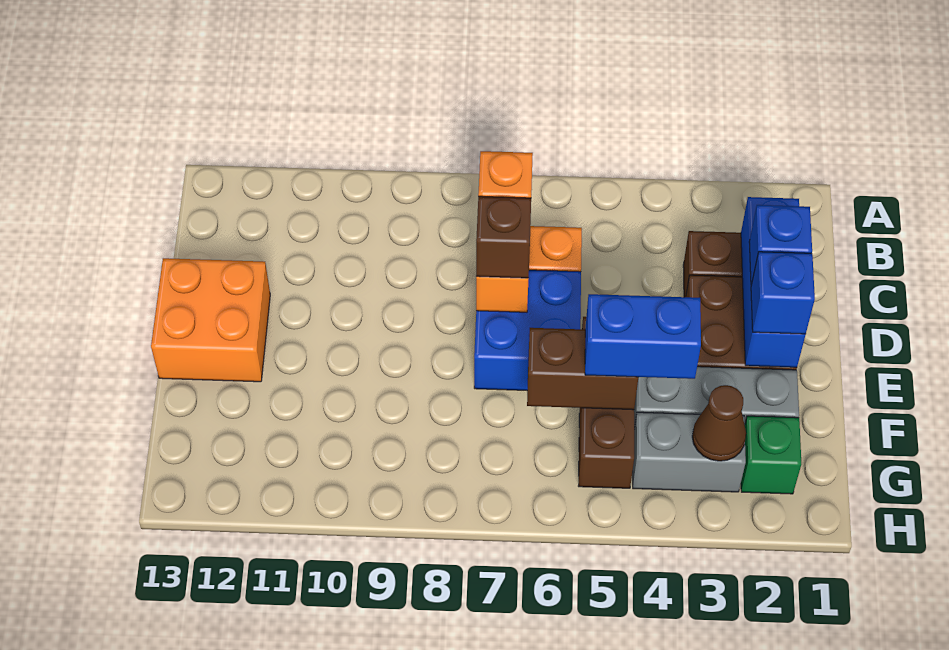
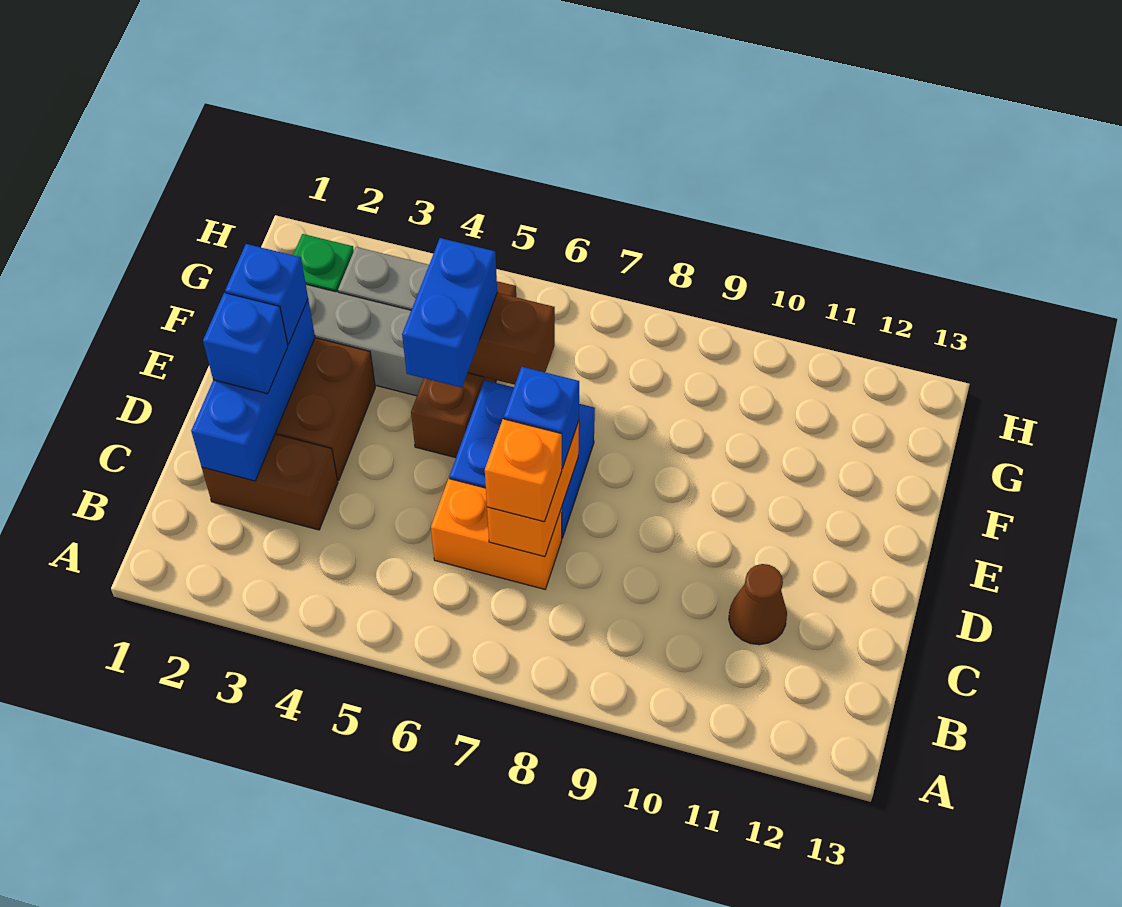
brown brick D7 level 3 -> blue brick D7 level 3
orange brick D12:E13 level 1 -> none
blue brick F4:F5 level 3 -> blue brick E5:F5 level 3
brown cone G3 level 2 -> brown cone C11 level 1

